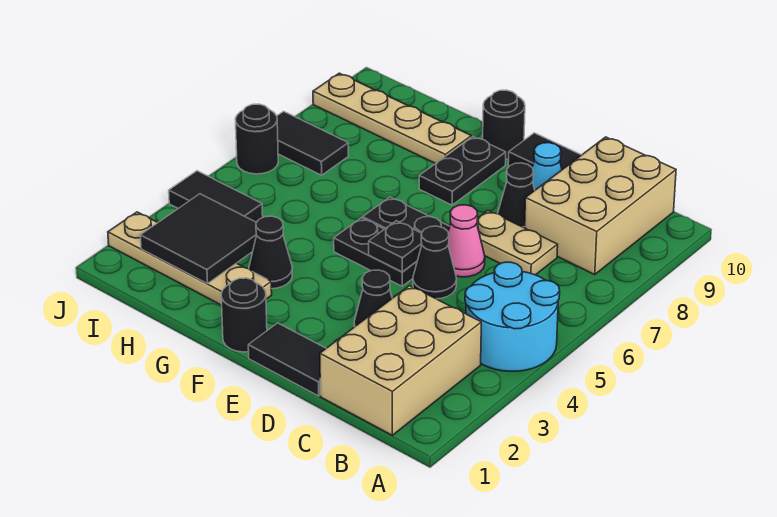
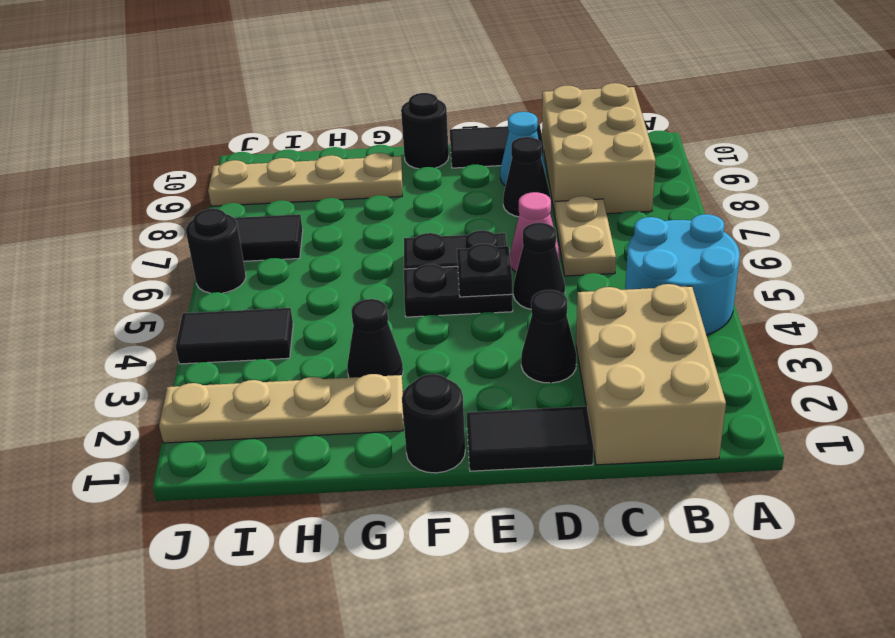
tan plate C7:D7 level 1 -> tan plate C6:C7 level 1
black plate F8:F9 level 1 -> none
black tile H2:I3 level 2 -> none

